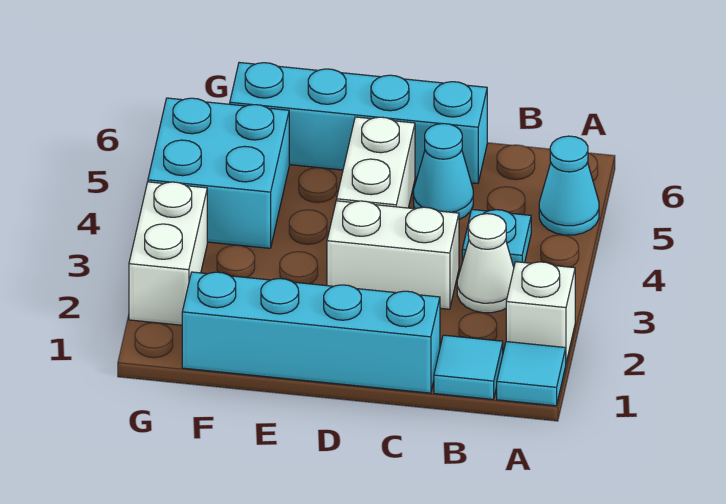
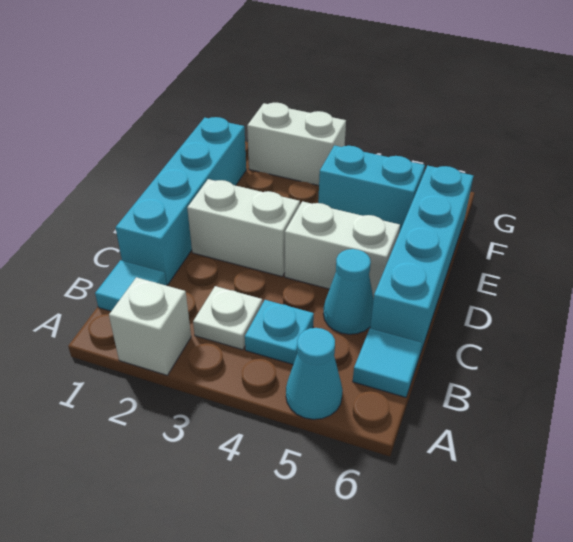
cyan tile A1 level 1 -> cyan tile B6 level 1
white cone B3 level 1 -> white plate B3 level 1
white brick C3:D3 level 1 -> white brick D2:D3 level 1
cyan brick F4:G5 level 1 -> cyan brick F4:F5 level 1

